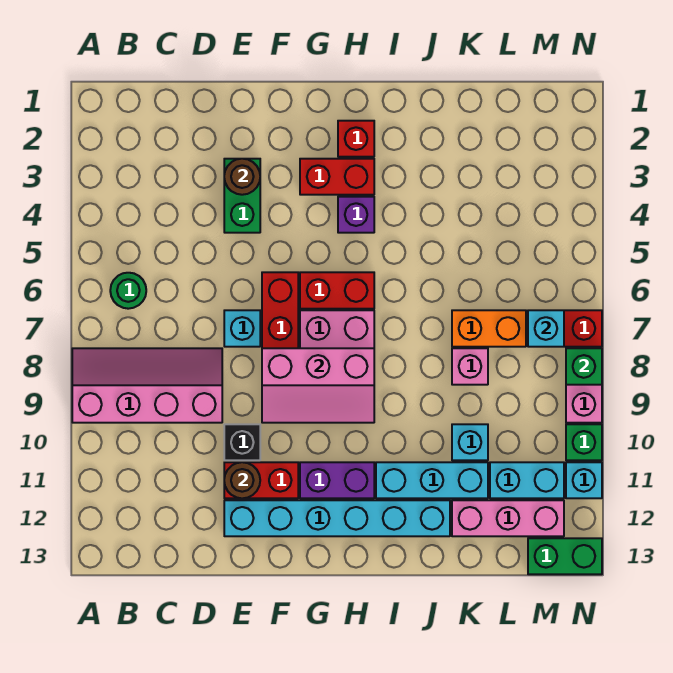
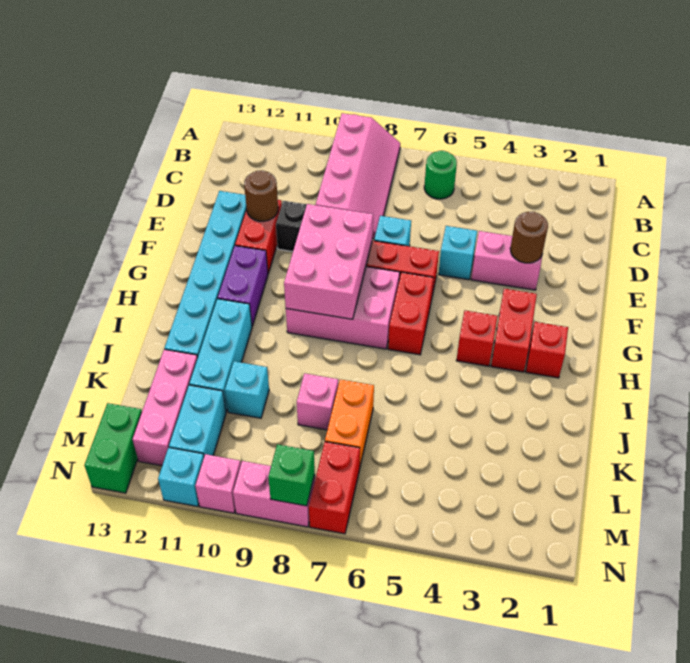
green brick E3:E4 level 1 -> pink brick E3:E4 level 1
pink slope F8:H9 level 2 top 8 -> pink brick F8:H9 level 2
purple brick H4 level 1 -> red brick H4 level 1
cyan brick M7 level 2 -> cyan brick E5 level 1
green brick N10 level 1 -> pink brick N10 level 1

